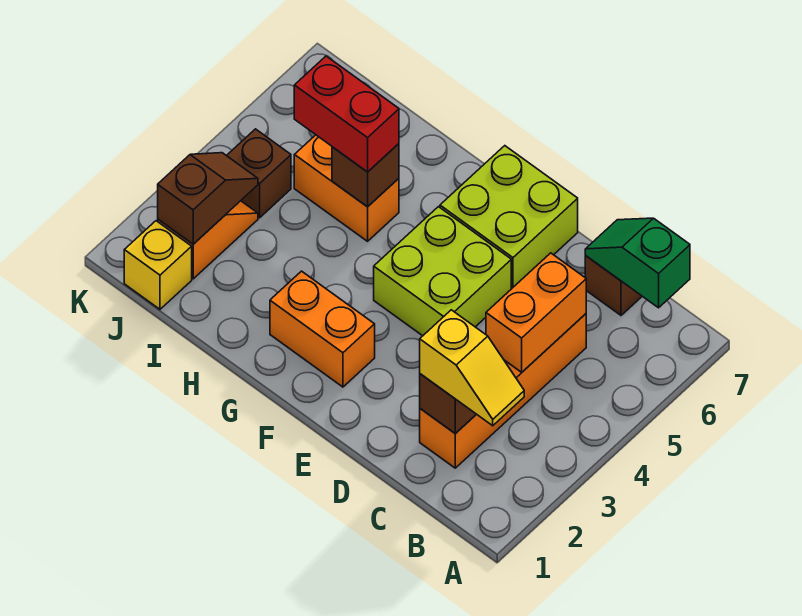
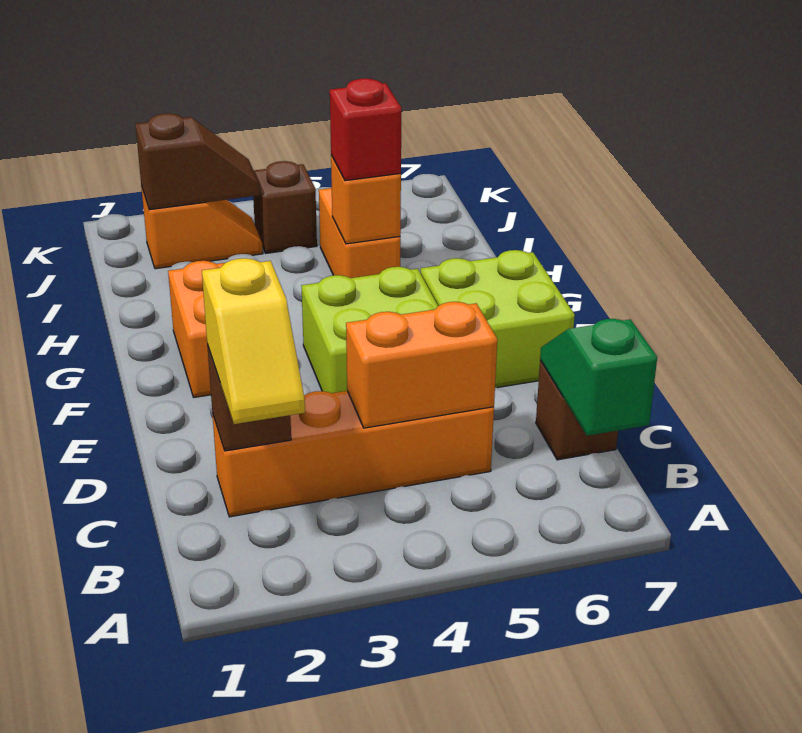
brown brick H5 level 2 -> orange brick H5 level 2
red brick H5:I5 level 3 -> red brick H5 level 3
yellow brick J1 level 1 -> none

